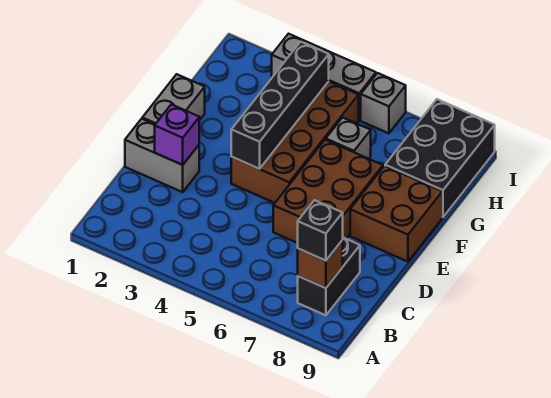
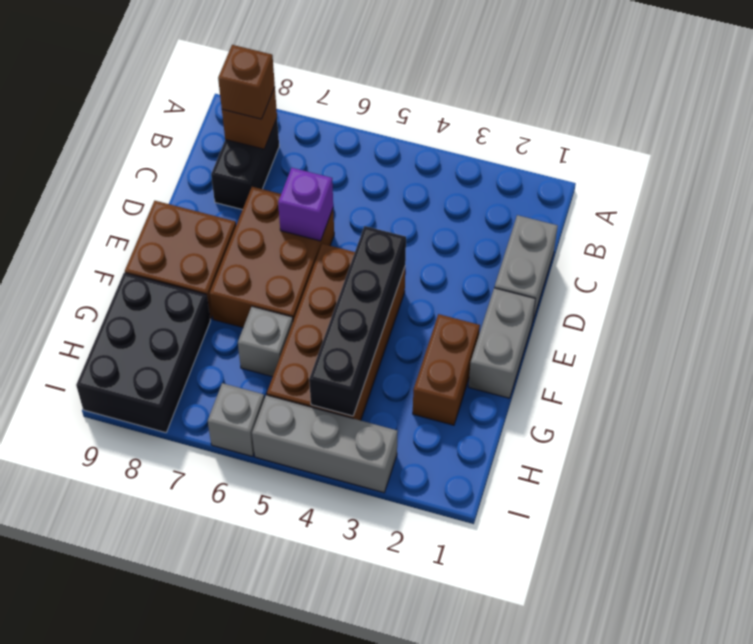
black brick B8 level 3 -> brown brick B8 level 3
grey brick D1:D2 level 1 -> grey brick C1:D1 level 1
purple brick D2 level 2 -> purple brick D6 level 2
none -> brown brick F2:G2 level 1

